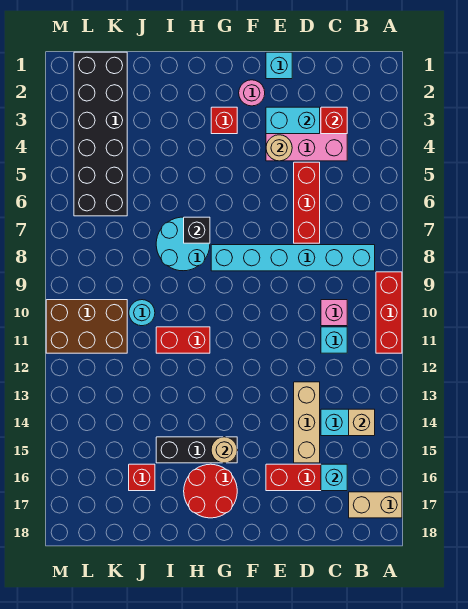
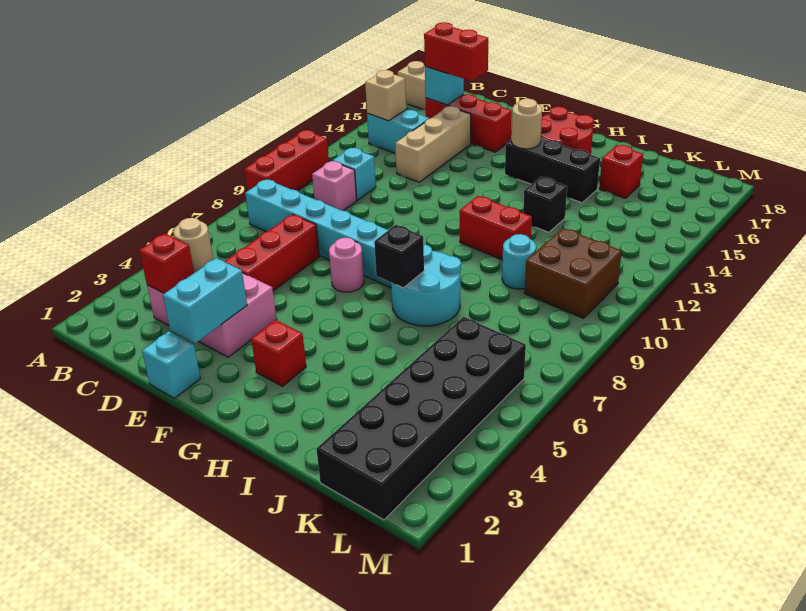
none -> red brick C16:D16 level 3
cyan brick D3:E3 level 2 -> cyan brick E2:E3 level 2
tan round brick E4 level 2 -> tan round brick C4 level 2
pink round brick F2 level 1 -> pink round brick F7 level 1
none -> black brick I13 level 1
brown brick K10:M11 level 1 -> brown brick K10:L11 level 1

